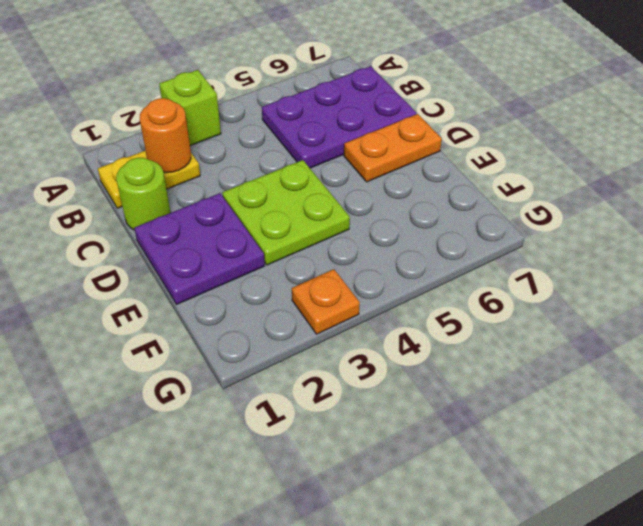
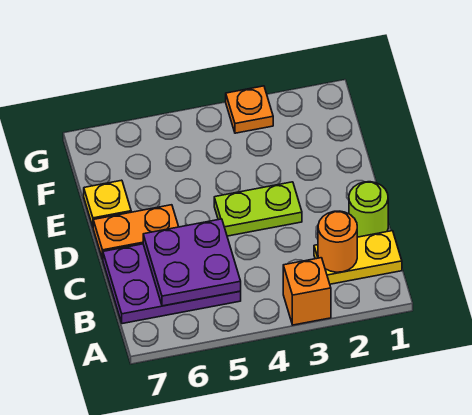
lime brick A3 level 1 -> orange brick A3 level 1
purple plate D1:E2 level 1 -> purple plate B5:C6 level 2
lime plate D3:E4 level 1 -> lime plate D3:D4 level 1
none -> yellow plate E7 level 1

